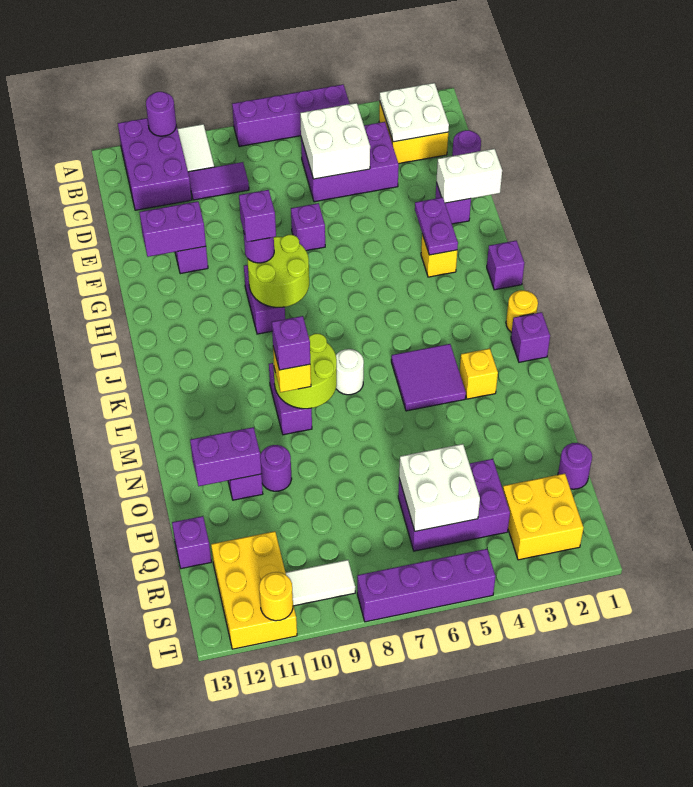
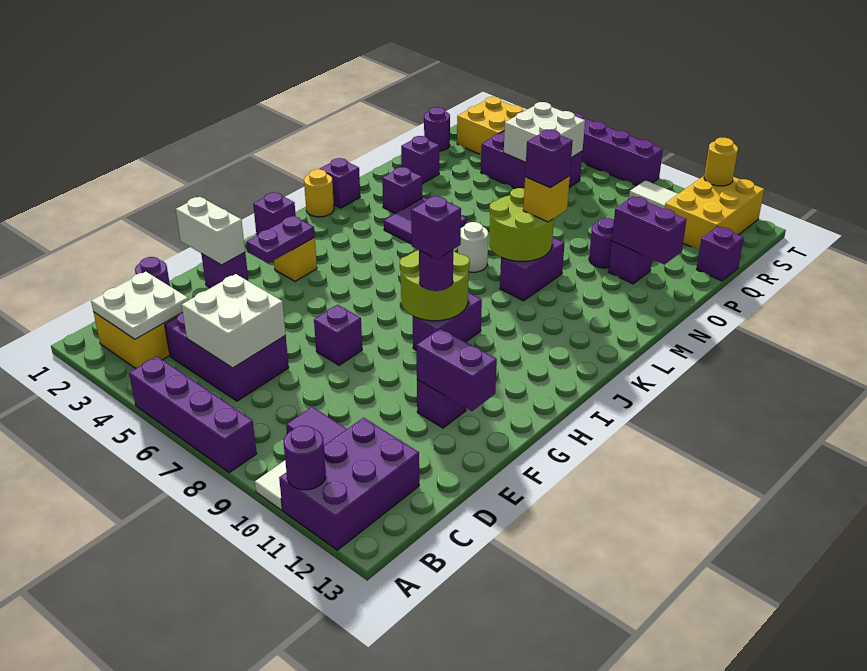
yellow brick M3 level 1 -> purple brick M3 level 1
none -> purple brick O2 level 1

